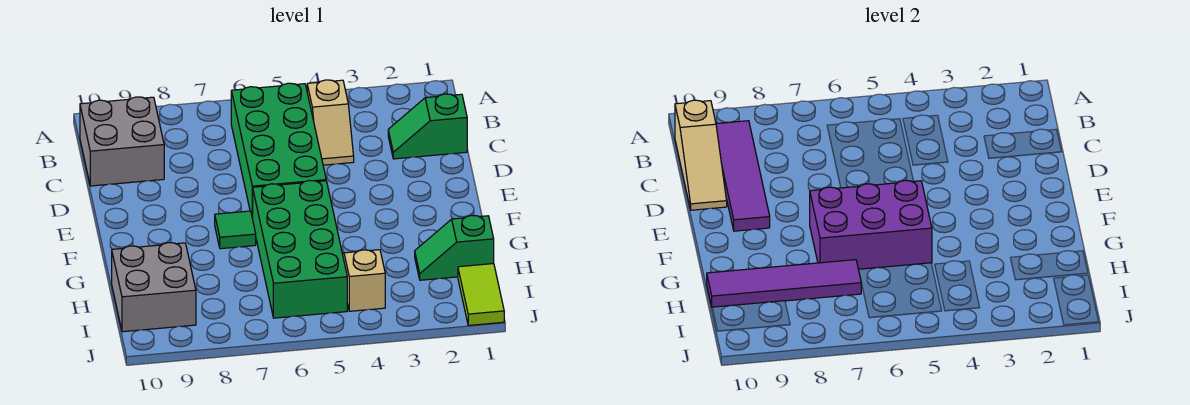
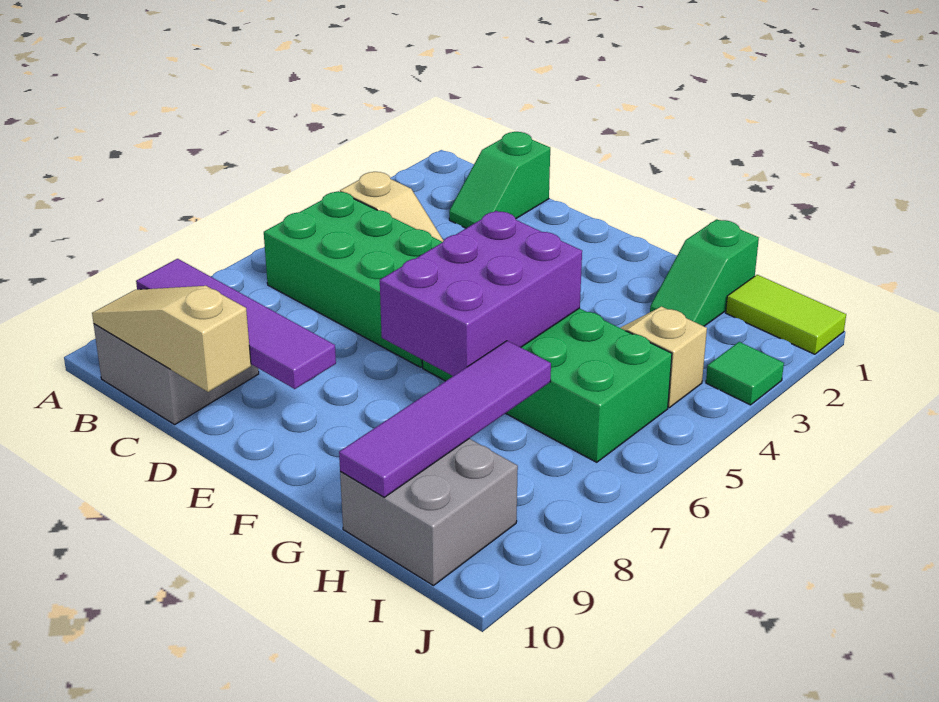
tan slope B10:D10 level 2 top B -> tan slope B10:D10 level 2 top D
green tile F7 level 1 -> green tile J3 level 1

